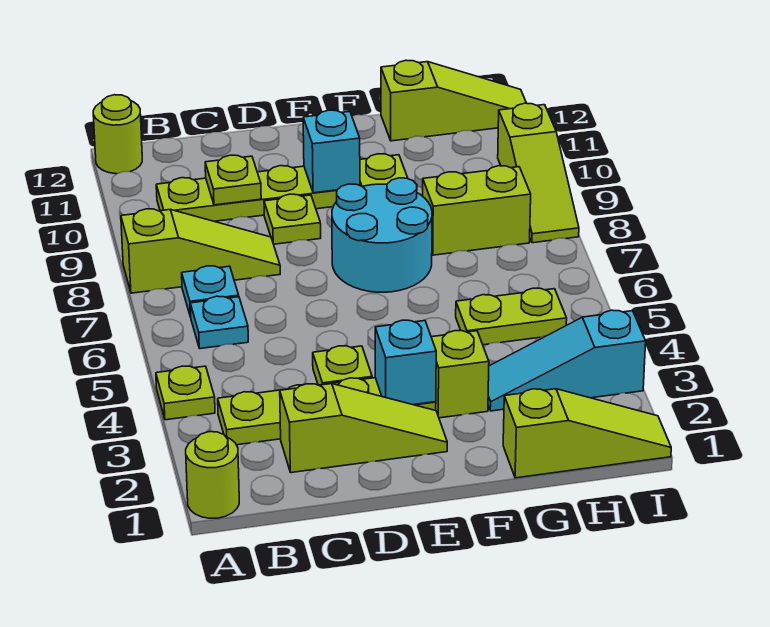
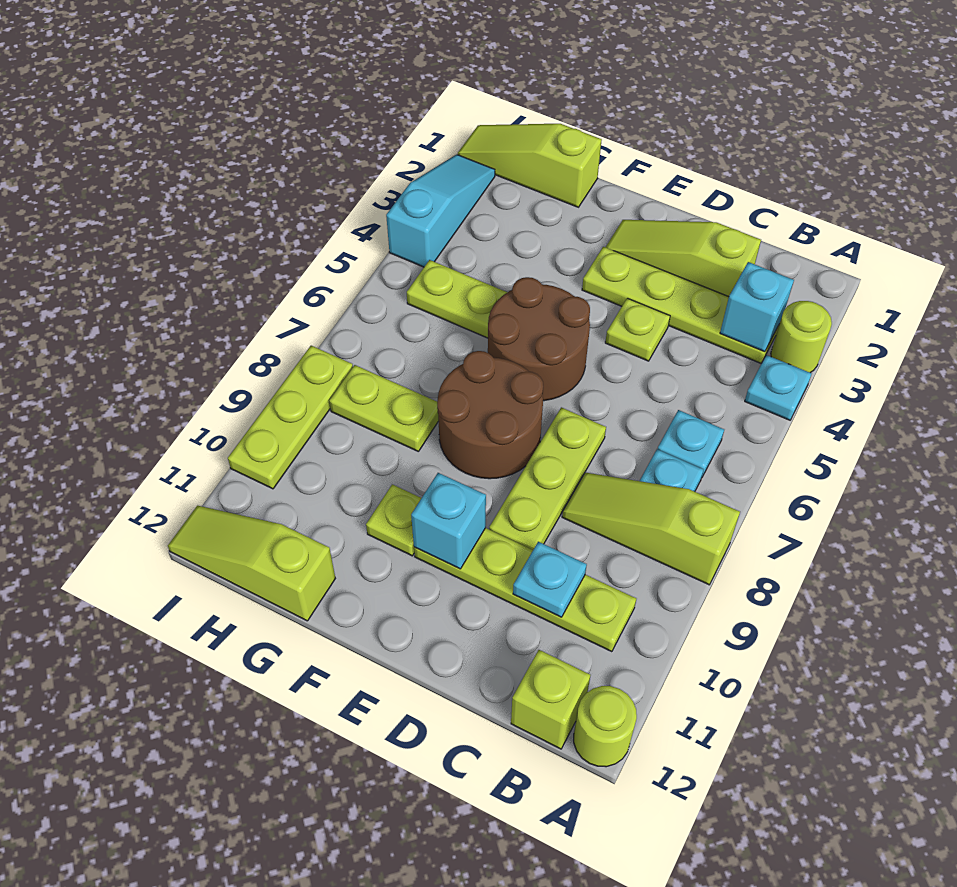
lime round brick A1 level 1 -> lime round brick A3 level 1
lime plate A4 level 1 -> cyan plate A4 level 1
lime plate C10 level 2 -> cyan plate C10 level 2
lime plate D9 level 1 -> lime plate D7:D9 level 1
cyan brick E3 level 2 -> cyan brick B3 level 2
none -> brown round brick E5:F6 level 1
cyan round brick E7:F8 level 1 -> brown round brick E7:F8 level 1
lime brick F3 level 1 -> lime brick B12 level 1
cyan slope G3:I3 level 1 top I -> cyan slope I2:I4 level 1 top 4
lime brick G8:H8 level 1 -> lime plate G8:H8 level 1
lime slope I8:I10 level 1 top 10 -> lime plate I8:I10 level 1

